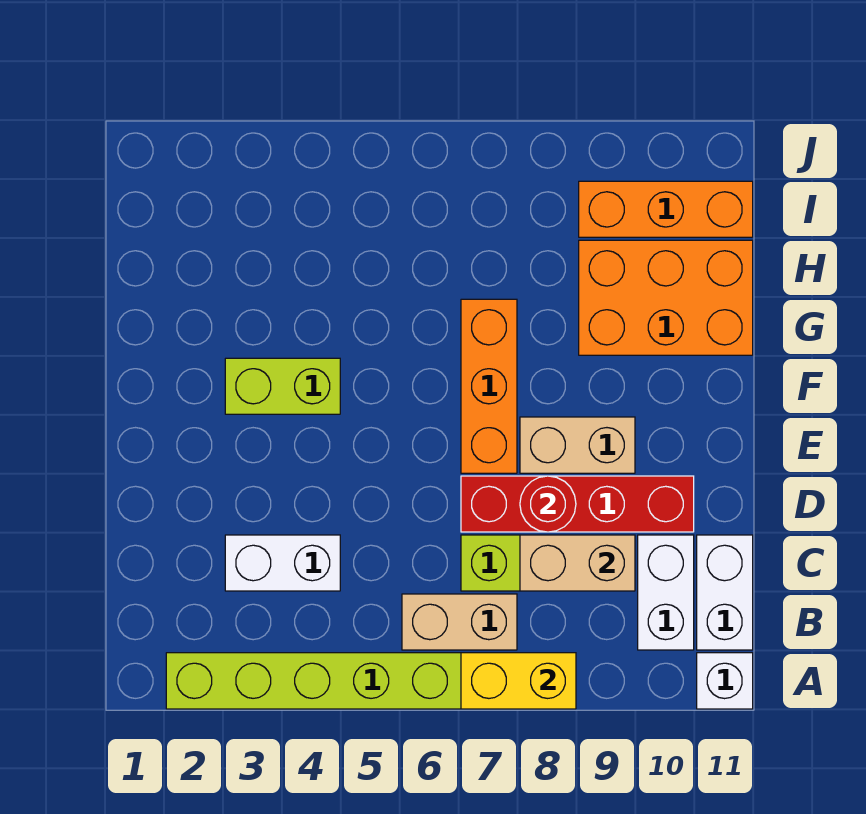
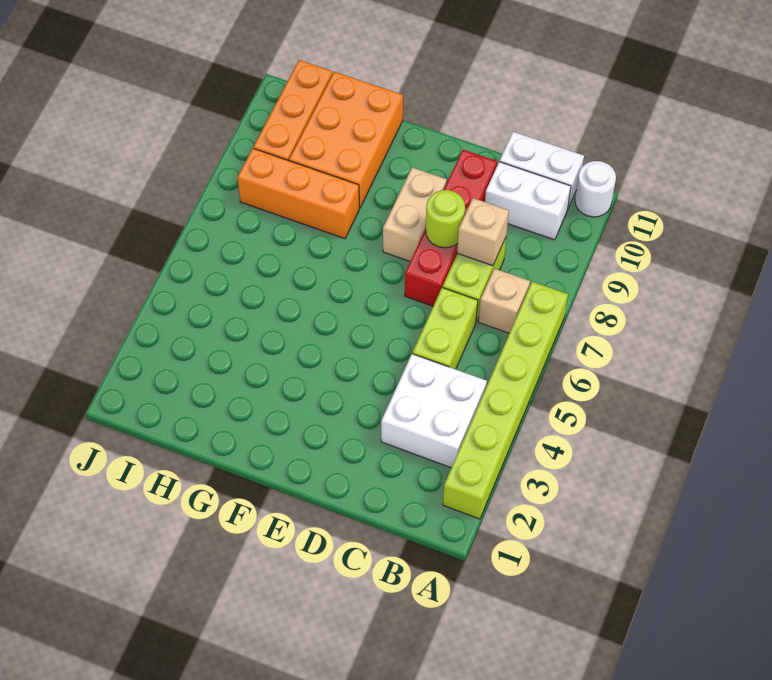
yellow brick A7:A8 level 2 -> none
white brick A11 level 1 -> white round brick A11 level 1
tan brick B6:B7 level 1 -> tan brick B7 level 1
white brick C3:C4 level 1 -> white brick B3:C4 level 1
tan brick C8:C9 level 2 -> tan brick C8 level 2
red round brick D8 level 2 -> lime round brick D8 level 2
orange brick E7:G7 level 1 -> orange brick G8:I8 level 1
lime brick F3:F4 level 1 -> lime brick C5:C6 level 1

